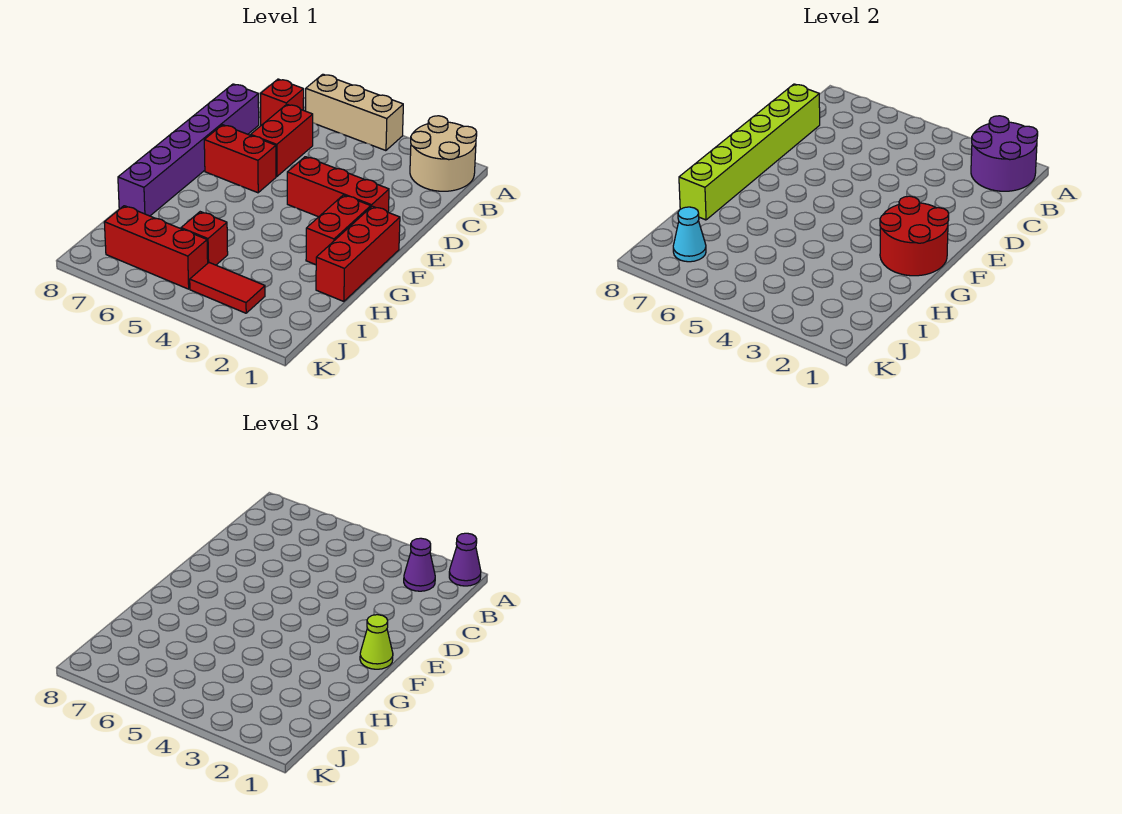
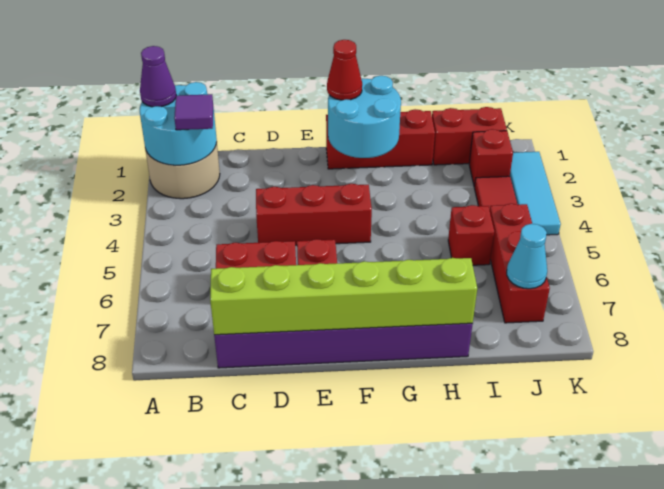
purple round brick A1:B2 level 2 -> cyan round brick A1:B2 level 2
tan brick A4:A6 level 1 -> none
purple cone B2 level 3 -> purple tile B2 level 3
red brick B7 level 1 -> red brick J2 level 1
red brick E2:E4 level 1 -> red brick D4:F4 level 1
red round brick F1:G2 level 2 -> cyan round brick F1:G2 level 2
lime cone F1 level 3 -> red cone F1 level 3
red brick F2:G2 level 1 -> red brick I1:J1 level 1
none -> cyan tile K2:K4 level 1

